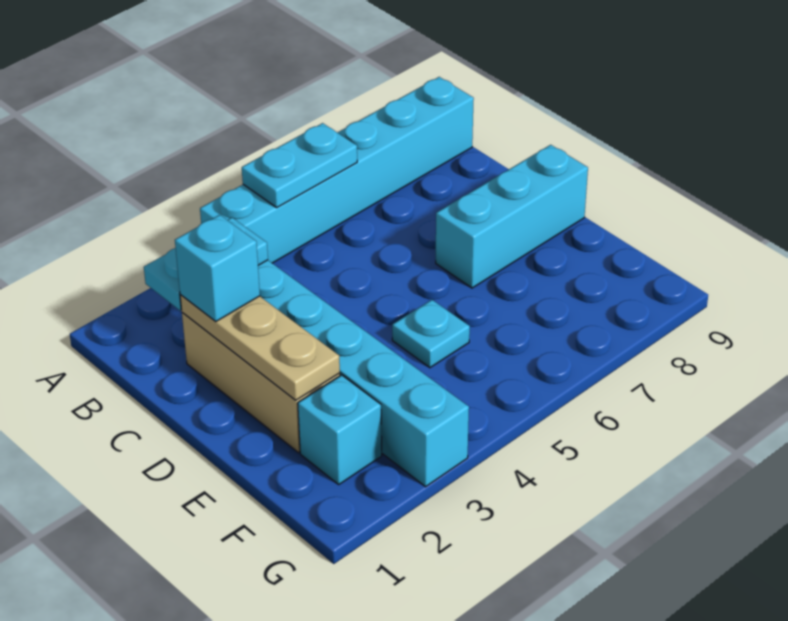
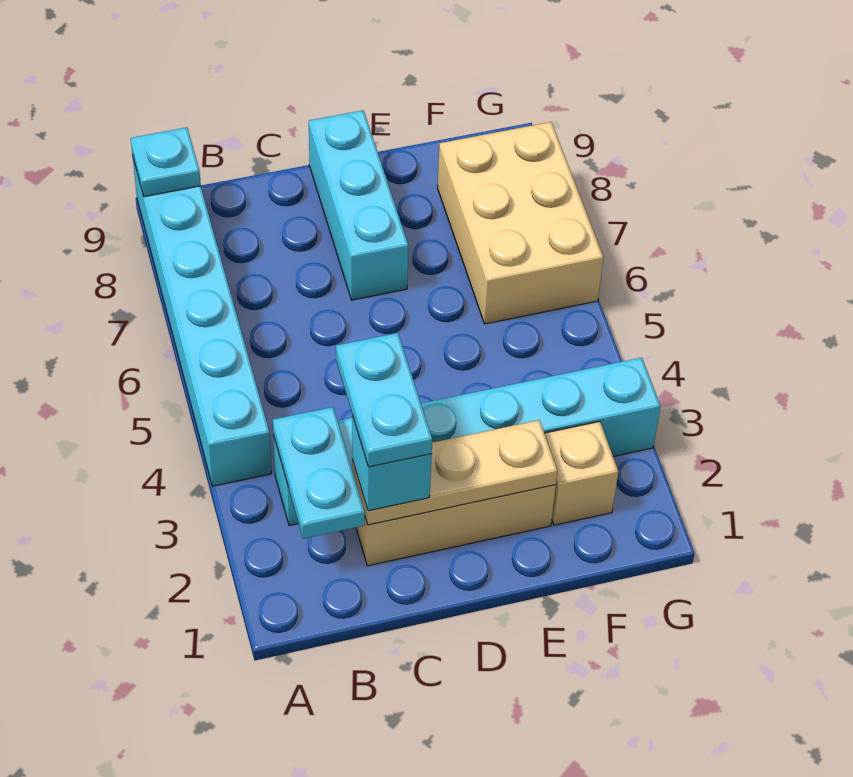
cyan plate A5:A6 level 2 -> cyan plate C2:C3 level 4
cyan plate E5 level 1 -> cyan plate A9 level 2
cyan brick F2 level 1 -> tan brick F2 level 1
none -> tan brick F6:G8 level 1

